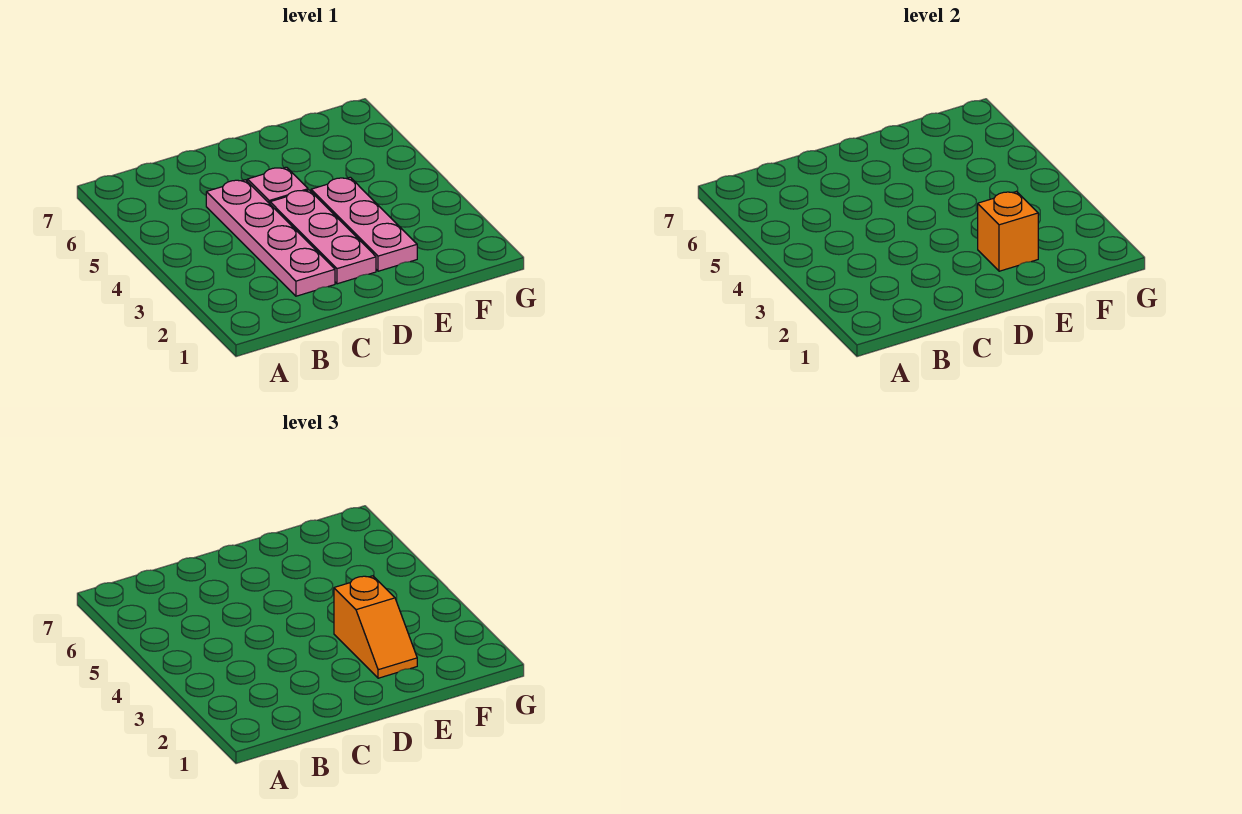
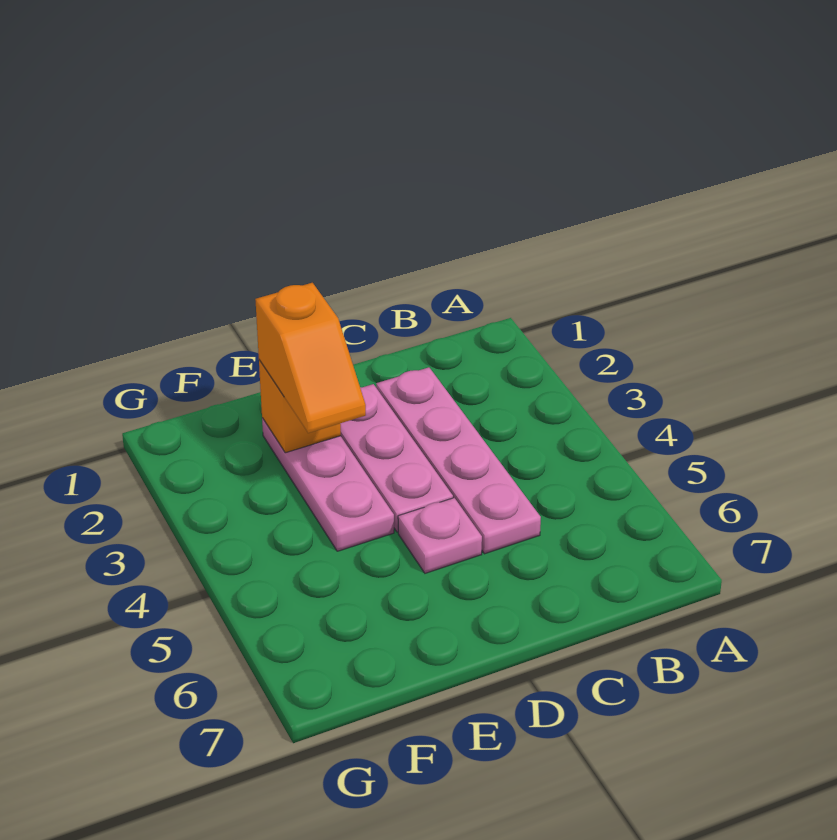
orange slope E2:E3 level 3 top 3 -> orange slope E2:E3 level 3 top 2

